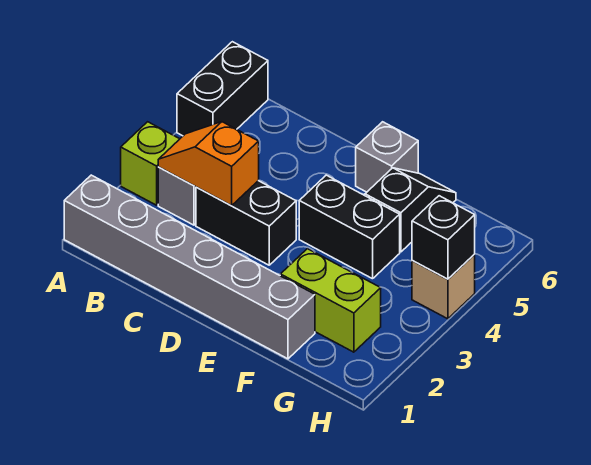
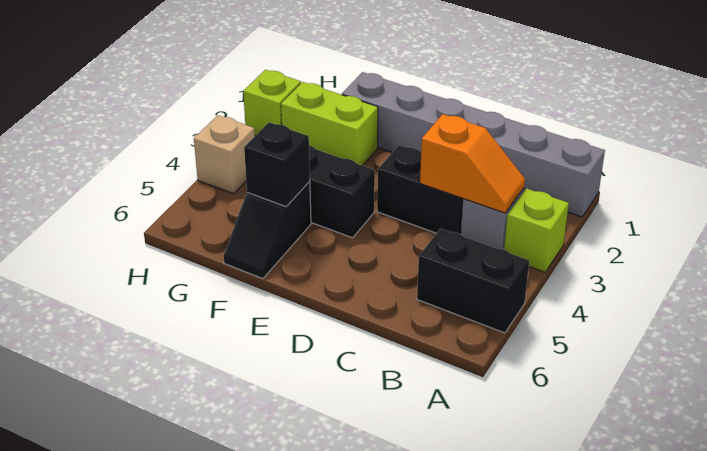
black brick A5:A6 level 1 -> black brick A5:B5 level 1
grey brick E6 level 1 -> none
none -> lime brick H2 level 1
black brick H4 level 2 -> black brick F5 level 2

